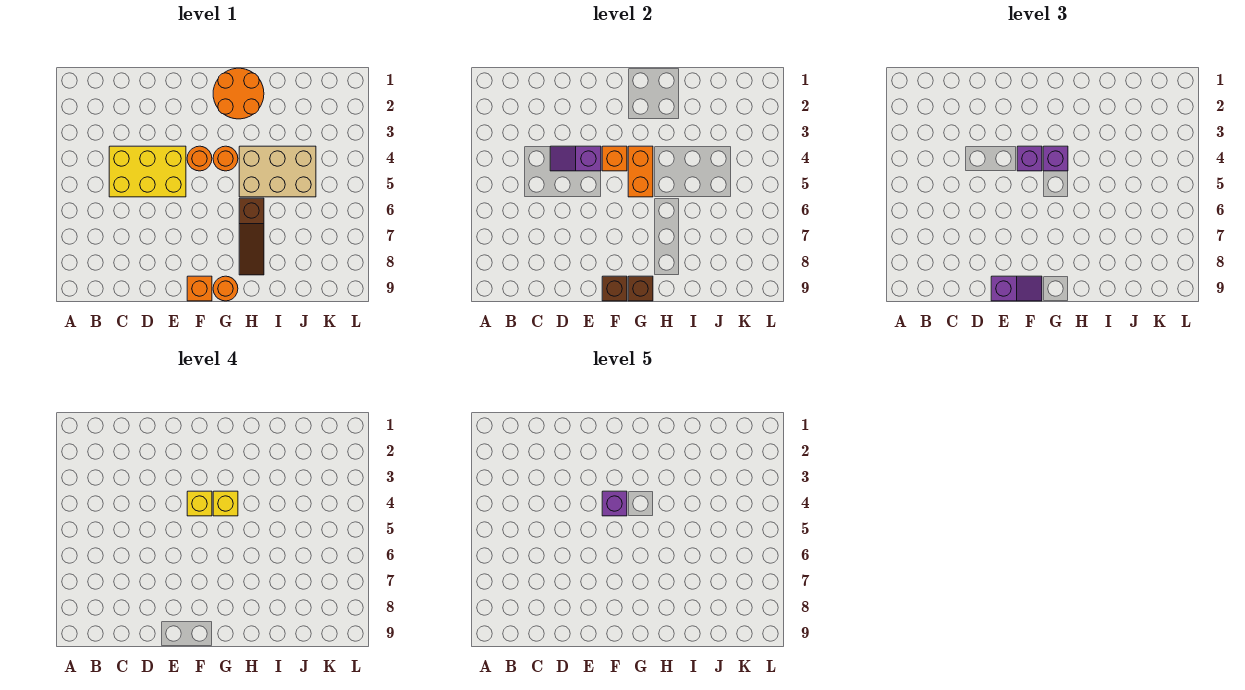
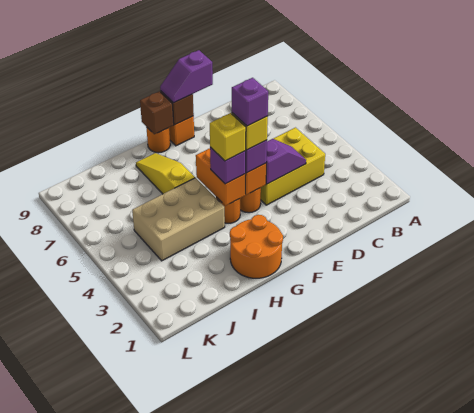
brown slope H6:H8 level 1 top 6 -> yellow slope H6:H8 level 1 top 6

